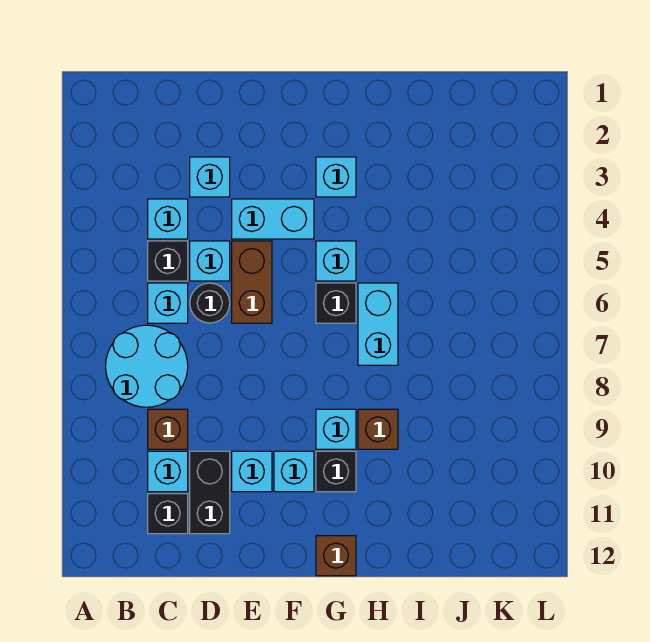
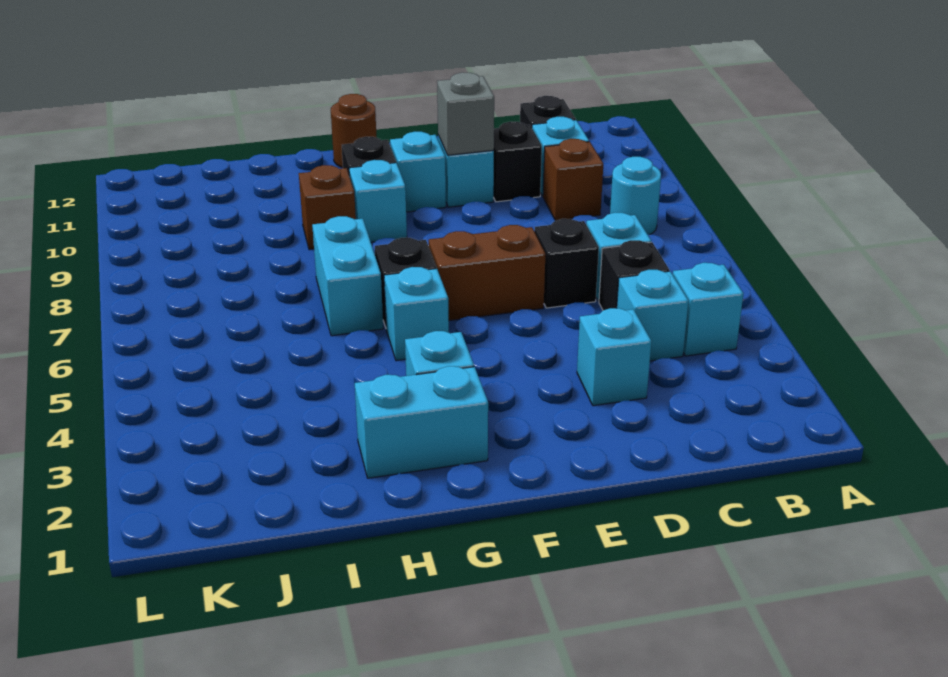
cyan round brick B7:C8 level 1 -> cyan round brick B8 level 1
cyan brick D5 level 1 -> cyan brick B4 level 1
black round brick D6 level 1 -> black brick D6 level 1
black brick D10:D11 level 1 -> black brick D10 level 1
cyan brick E4:F4 level 1 -> cyan brick G2:H2 level 1
brown brick E5:E6 level 1 -> brown brick E6:F6 level 1
none -> grey brick E10 level 2
brown brick G12 level 1 -> brown round brick G12 level 1

